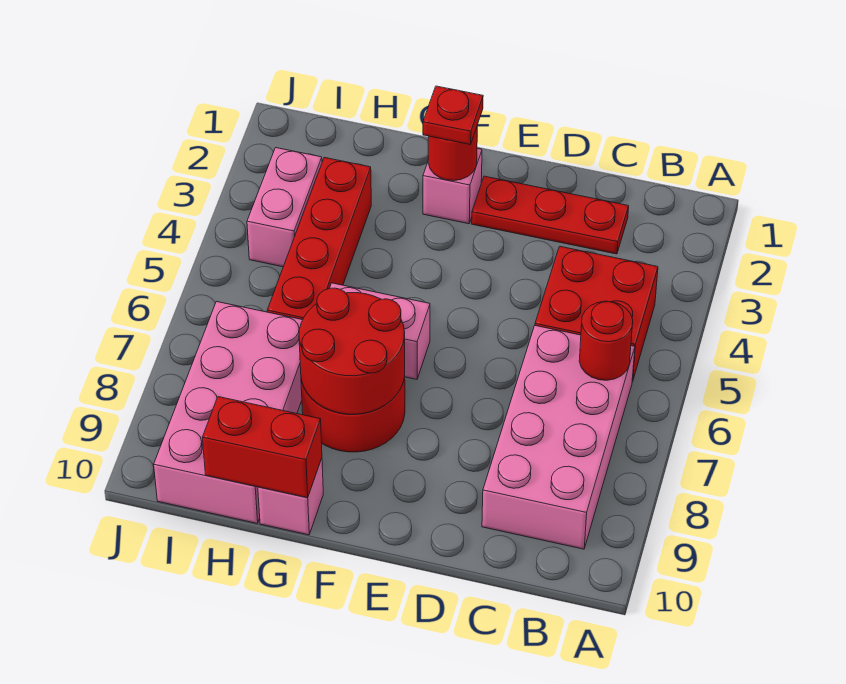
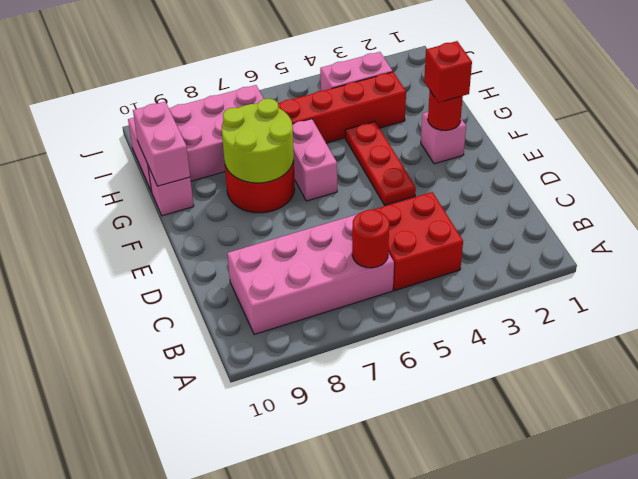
red plate C2:E2 level 1 -> red plate E4:G4 level 1
red plate F2 level 3 -> red brick F2 level 3
red round brick F7:G8 level 2 -> lime round brick F7:G8 level 2
red brick G10:H10 level 2 -> pink brick G10:H10 level 2

